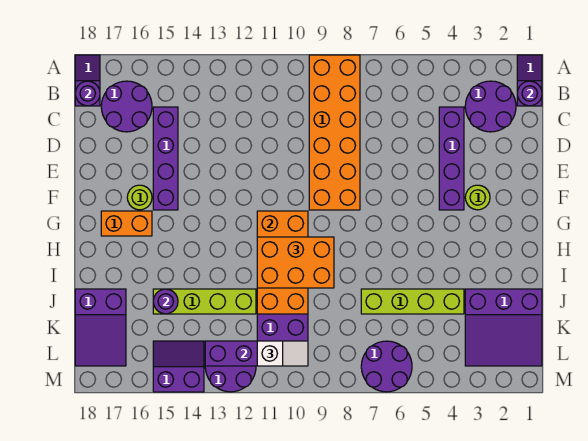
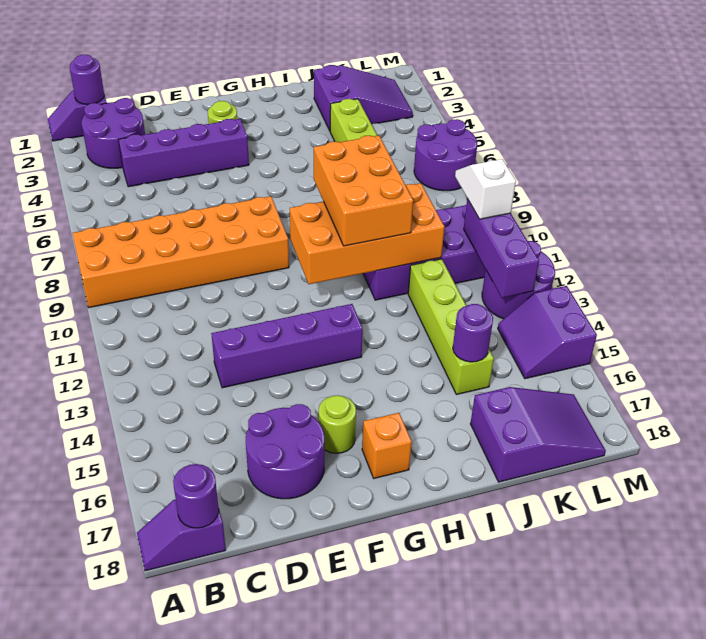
purple round brick B16:C17 level 1 -> purple round brick D16:E17 level 1
purple brick C15:F15 level 1 -> purple brick D13:G13 level 1
orange brick G16:G17 level 1 -> orange brick G17 level 1
purple slope J1:L3 level 1 top J -> purple slope J2:L3 level 1 top J

